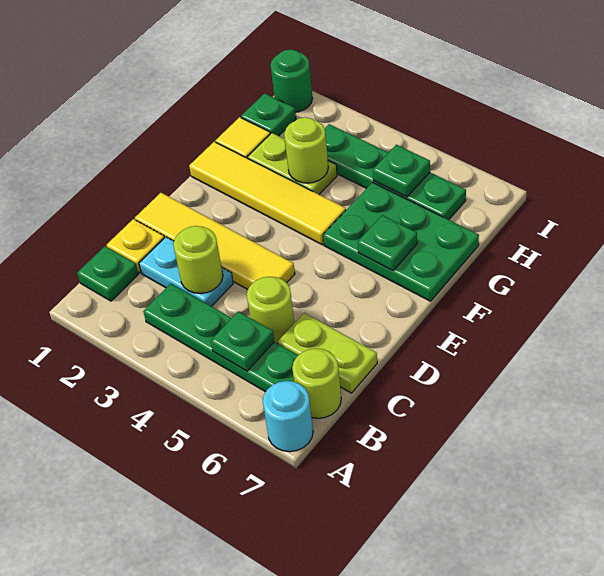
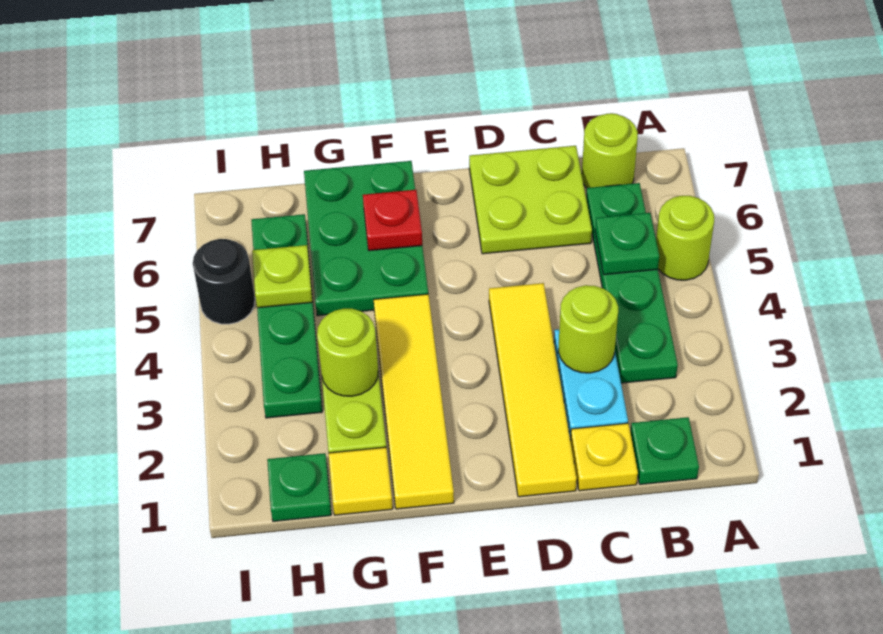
cyan round brick A7 level 1 -> none
lime round brick C5 level 1 -> lime round brick A5 level 1
lime plate C6:C7 level 1 -> lime plate C6:D7 level 1
green plate F6 level 2 -> red plate F6 level 2
green plate H5 level 2 -> lime plate H5 level 2
green round brick I1 level 1 -> none
none -> black round brick I5 level 1

